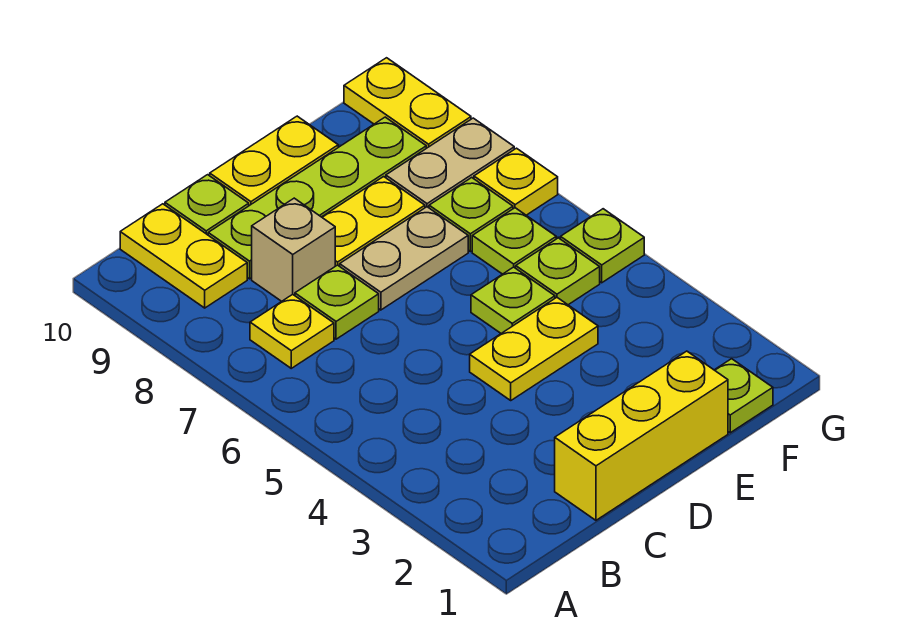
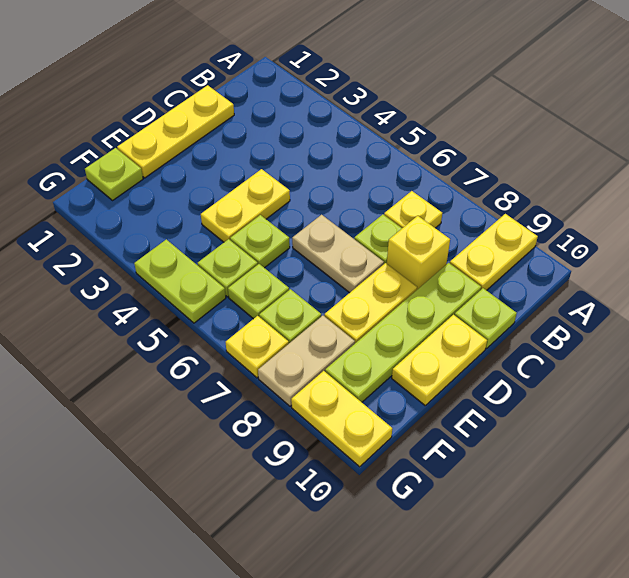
yellow plate B9:B10 level 1 -> yellow plate A9:B9 level 1
yellow brick C1:E1 level 1 -> yellow plate C1:E1 level 1
tan brick C8 level 1 -> yellow brick C8 level 1
tan plate D7:E7 level 1 -> tan plate D6:D7 level 1
lime plate G5 level 1 -> lime plate G4:G5 level 1

